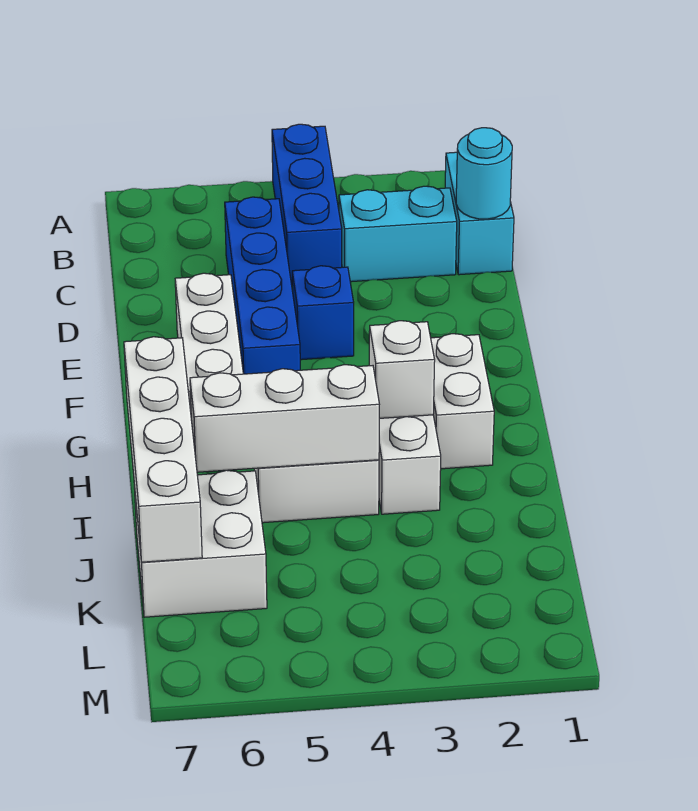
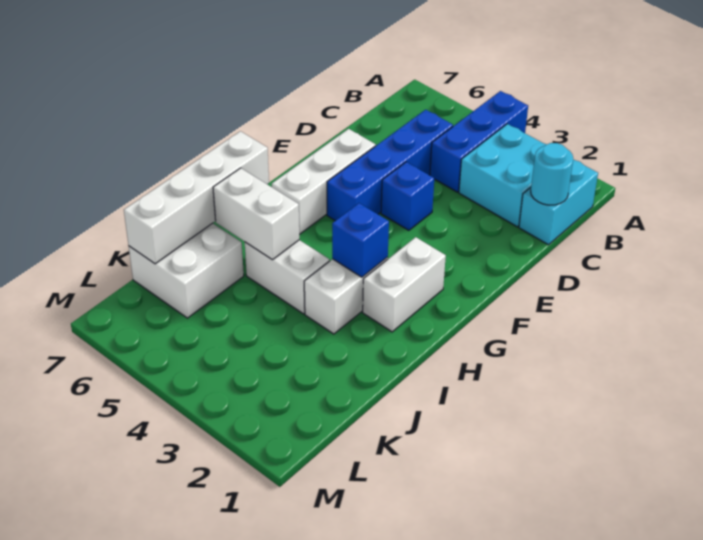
cyan brick C2:C3 level 1 -> cyan brick B2:C3 level 1
white brick H3 level 2 -> blue brick H3 level 2
white brick I4:I6 level 2 -> white brick I5:I6 level 2

